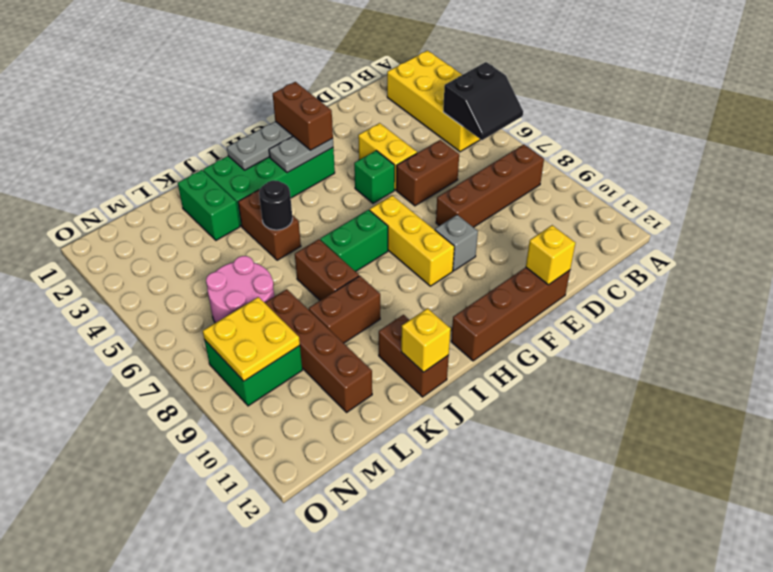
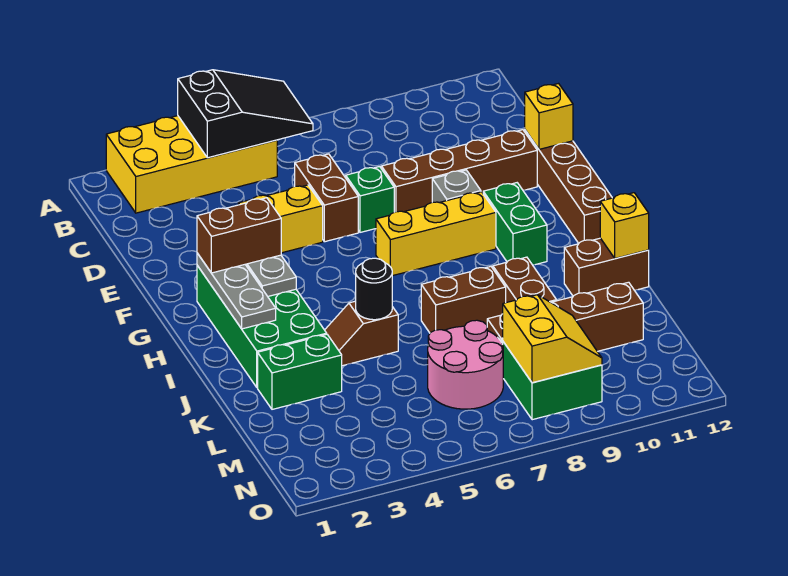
black slope A5:B6 level 2 top 5 -> black slope A4:B6 level 2 top 4
brown brick B8:E8 level 1 -> brown brick E8:E11 level 1
green brick F5 level 1 -> green brick E7 level 1
green brick H7:I7 level 1 -> green brick G10:H10 level 1
brown brick J4:J5 level 1 -> brown slope J4:J5 level 1 top 5
yellow plate M8:N9 level 2 -> yellow slope M8:N9 level 2 top 8

